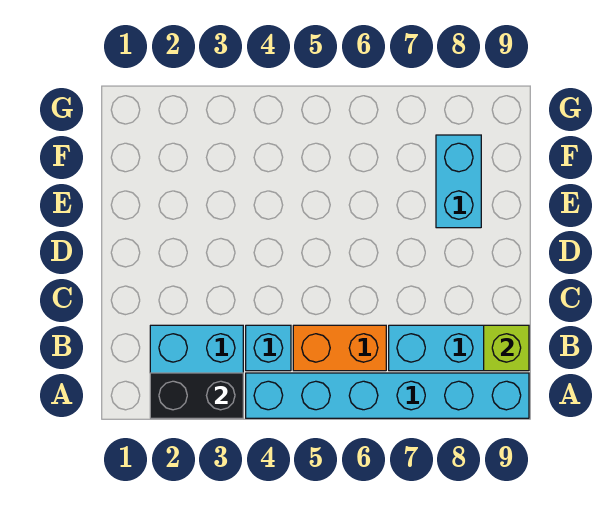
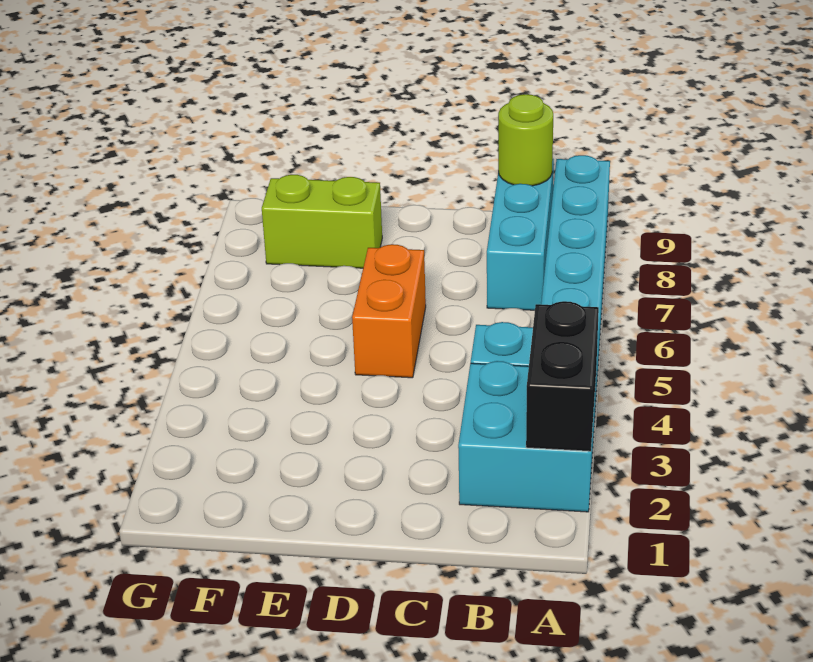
orange brick B5:B6 level 1 -> orange brick D5:D6 level 1
lime brick B9 level 2 -> lime round brick B9 level 2
cyan brick E8:F8 level 1 -> lime brick E8:F8 level 1

